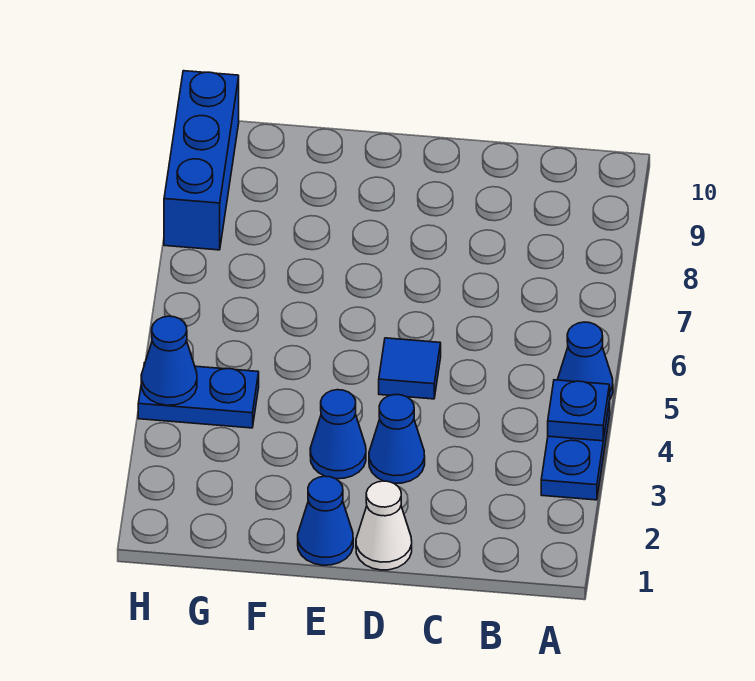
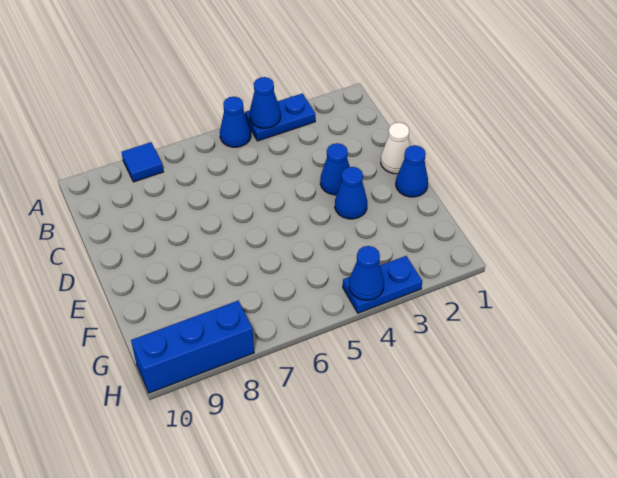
blue plate A4 level 2 -> blue cone A4 level 2
blue tile D5 level 1 -> blue tile A8 level 1
blue plate G4:H4 level 1 -> blue plate H3:H4 level 1

